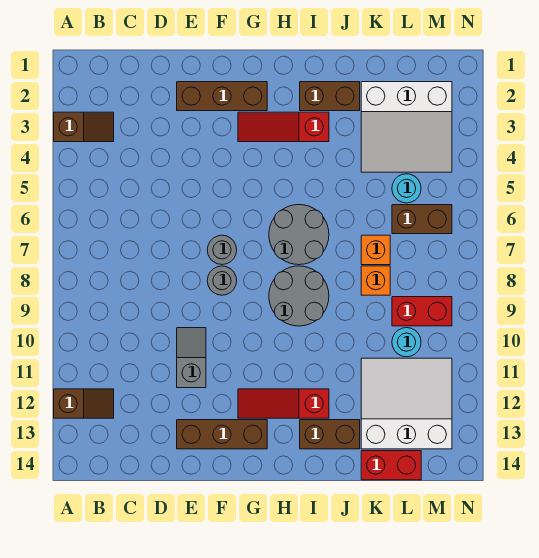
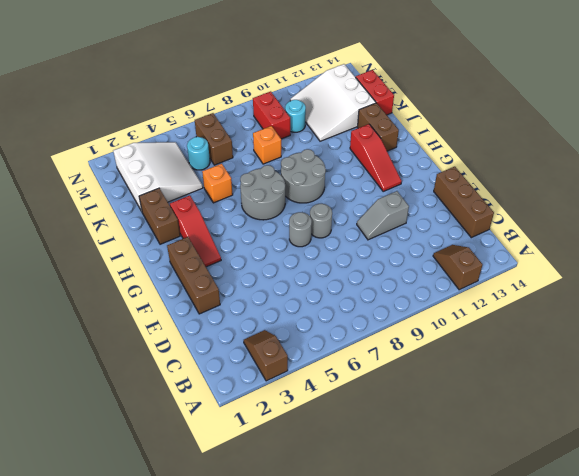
brown brick E13:G13 level 1 -> brown brick C14:E14 level 1
orange brick K7 level 1 -> orange brick J5 level 1

